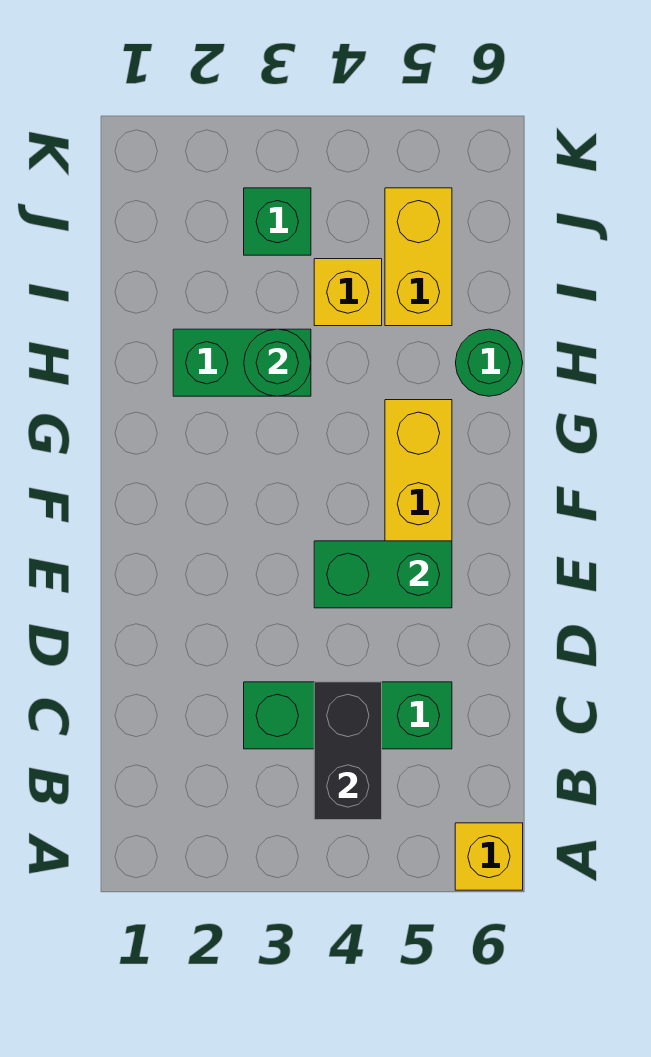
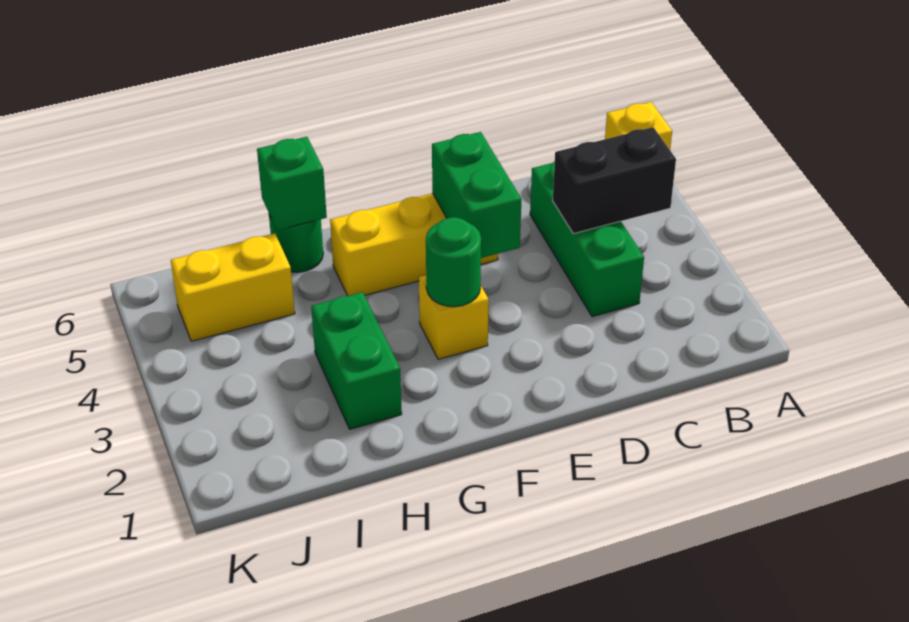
green round brick H3 level 2 -> green round brick F3 level 2
yellow brick I4 level 1 -> yellow brick F3 level 1
green brick J3 level 1 -> green brick H6 level 2

